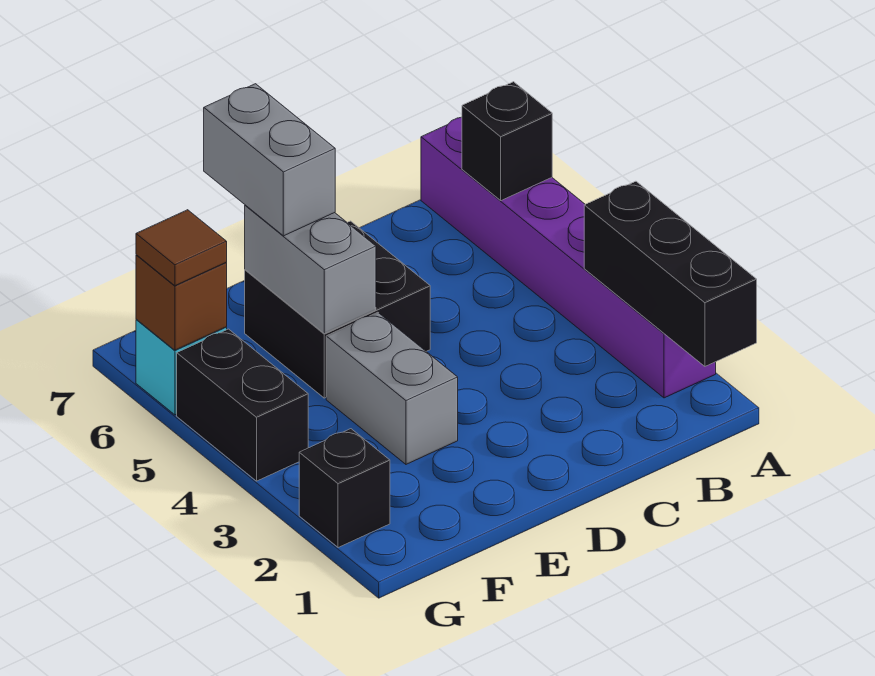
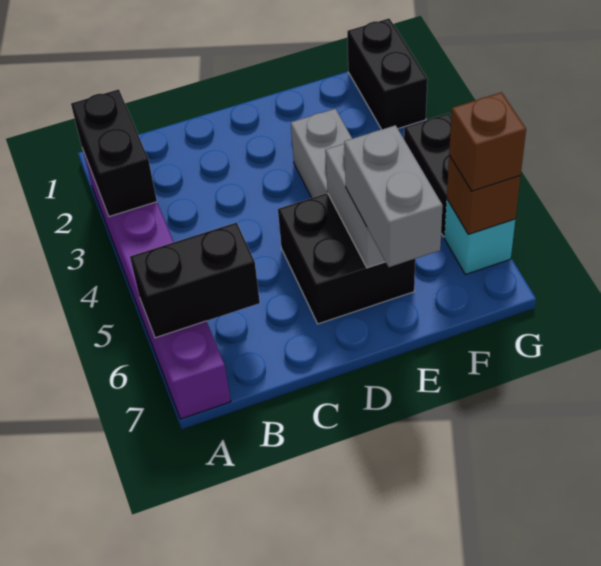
black brick A1:A3 level 2 -> black brick A2:A3 level 2
black brick A6 level 2 -> black brick A6:B6 level 2
black brick G2 level 1 -> black brick G1:G2 level 1
brown tile G6 level 3 -> brown brick G6 level 3

